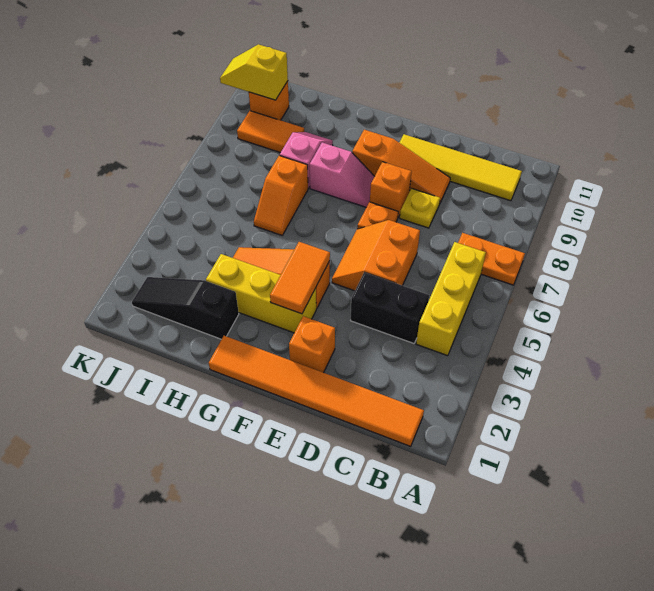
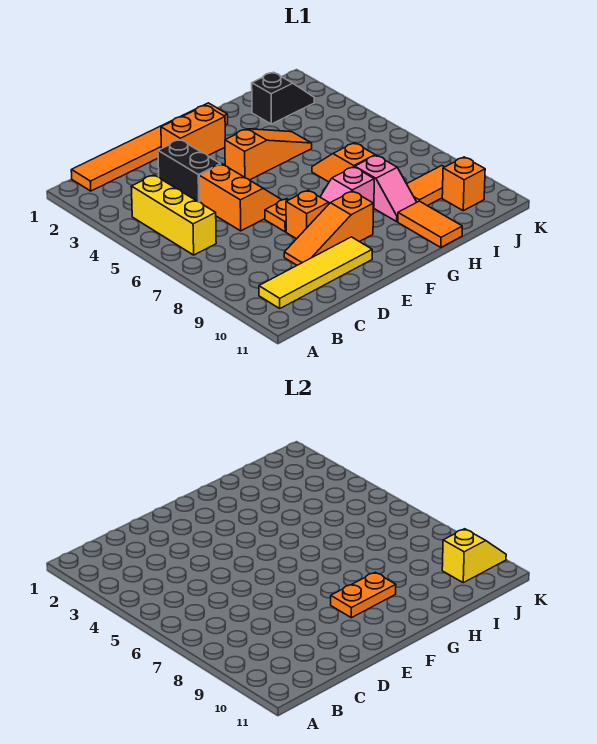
orange plate A7:B7 level 1 -> orange plate F9:G9 level 2
black brick C4:D4 level 1 -> black brick D3:D4 level 1
yellow plate D8 level 1 -> none
orange brick E2 level 1 -> orange brick E2:F2 level 1
yellow brick F3:H3 level 1 -> none
orange tile F3:F4 level 2 -> orange tile H10:H11 level 1
black slope H2:J2 level 1 top H -> black slope I2:J2 level 1 top I

